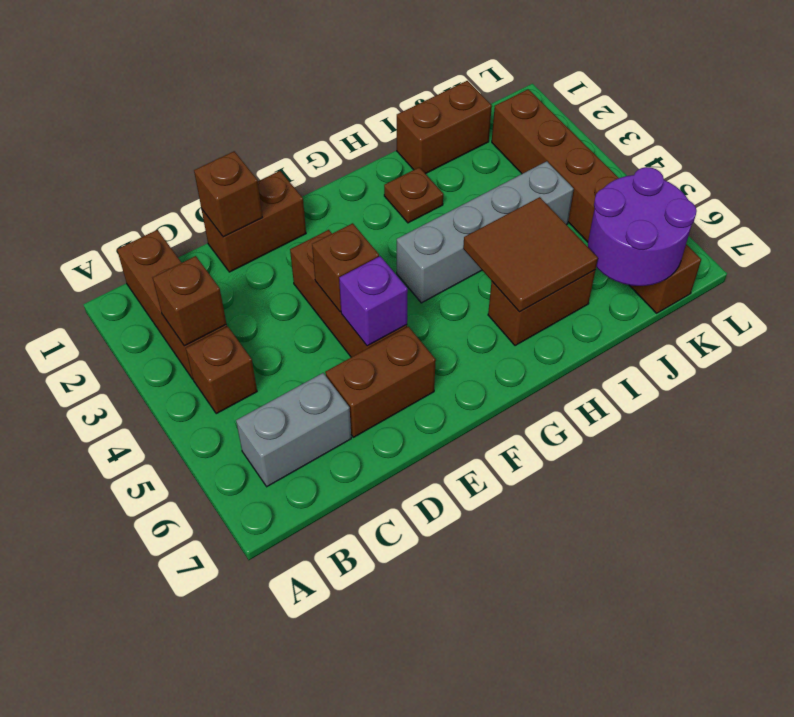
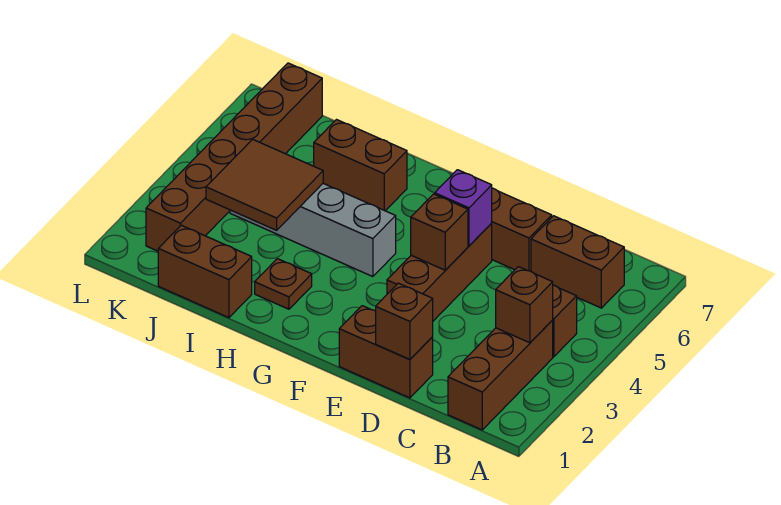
grey brick B6:C6 level 1 -> brown brick B6:C6 level 1
brown tile H5:I6 level 2 -> brown tile I3:J4 level 2
purple round brick J6:K7 level 2 -> none

